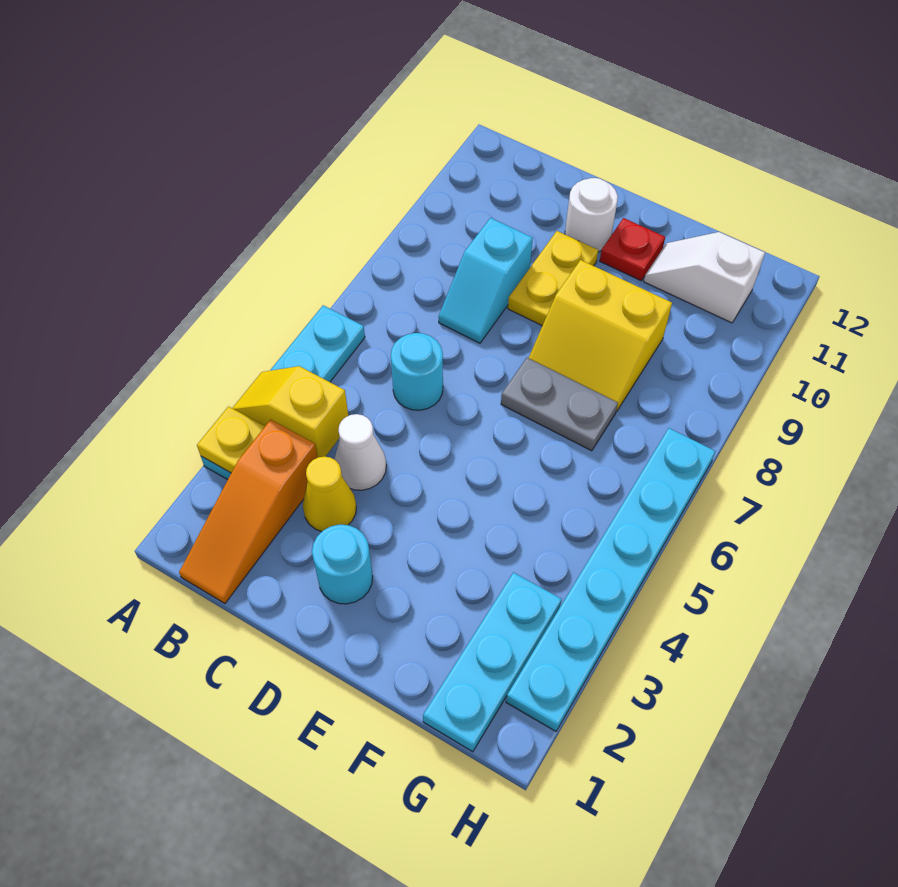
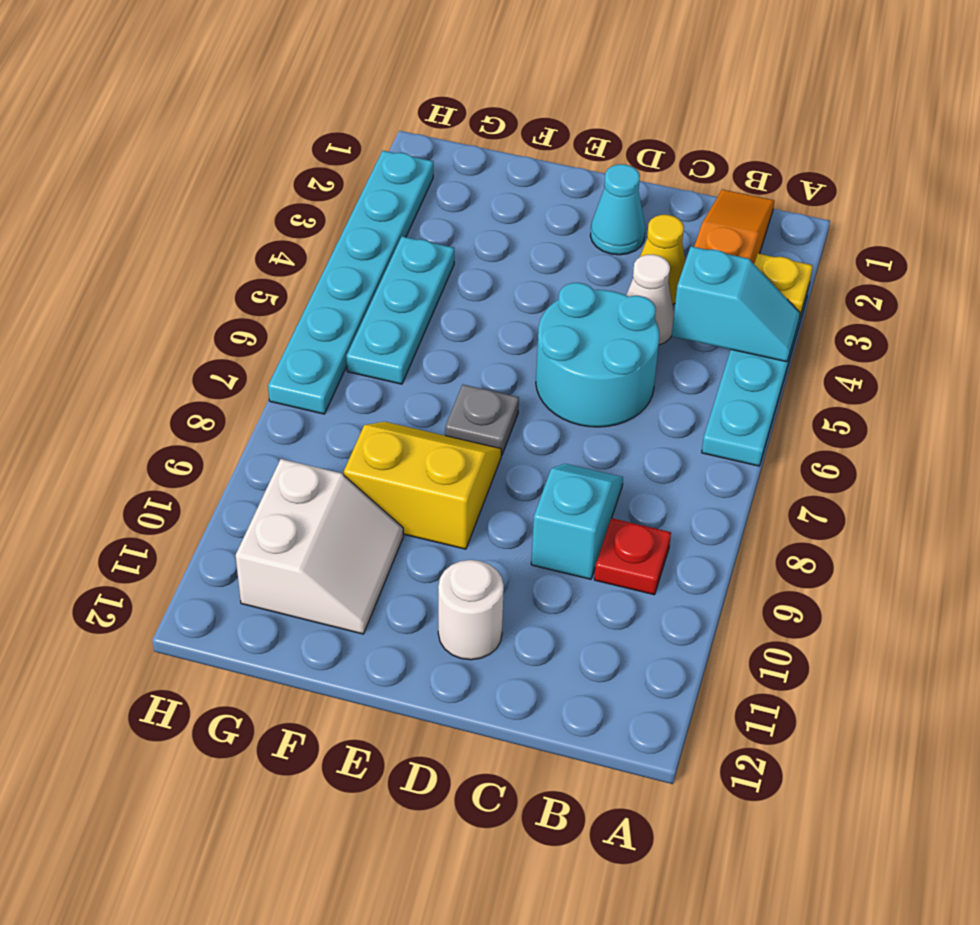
yellow slope A4:B4 level 2 top B -> cyan slope A4:B4 level 2 top B
cyan round brick C6 level 1 -> cyan round brick C5:D6 level 1
cyan round brick D2 level 1 -> cyan cone D2 level 1
yellow plate D9:D10 level 1 -> none
grey plate E7:F7 level 1 -> grey plate E7 level 1
red plate E11 level 1 -> red plate B9 level 1
white slope F11:G11 level 1 top G -> white slope F10:G11 level 1 top G
cyan plate G1:G3 level 1 -> cyan plate G4:G6 level 1

